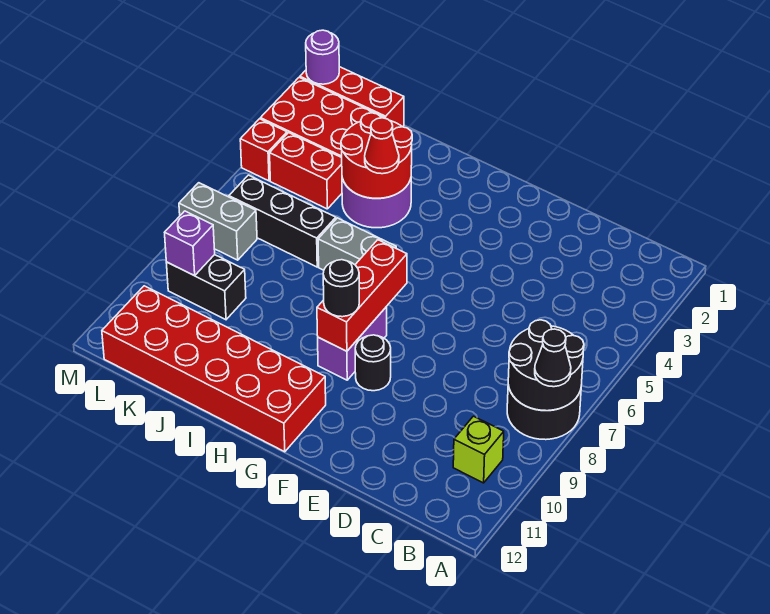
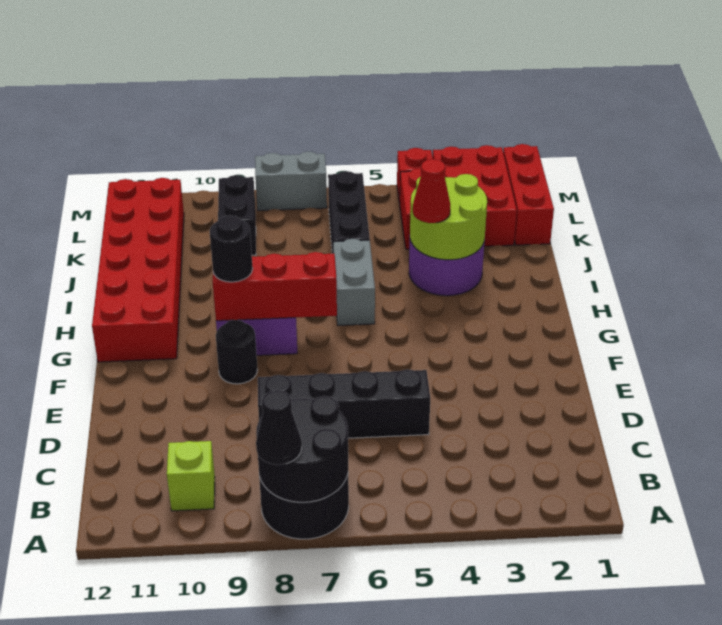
none -> black brick D5:D8 level 1
red round brick I3:J4 level 2 -> lime round brick I3:J4 level 2
grey brick L7:M7 level 1 -> grey brick M7:M8 level 1
purple brick L9 level 2 -> none
purple round brick M1 level 2 -> none

